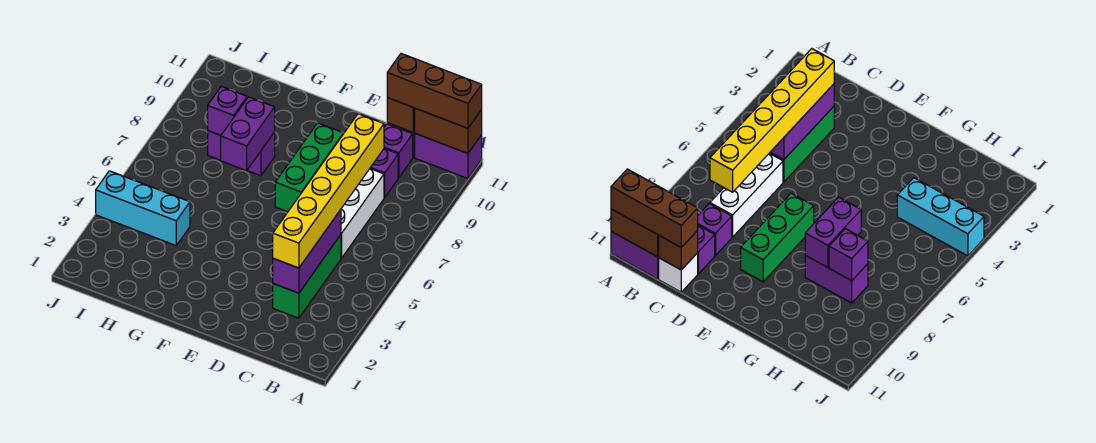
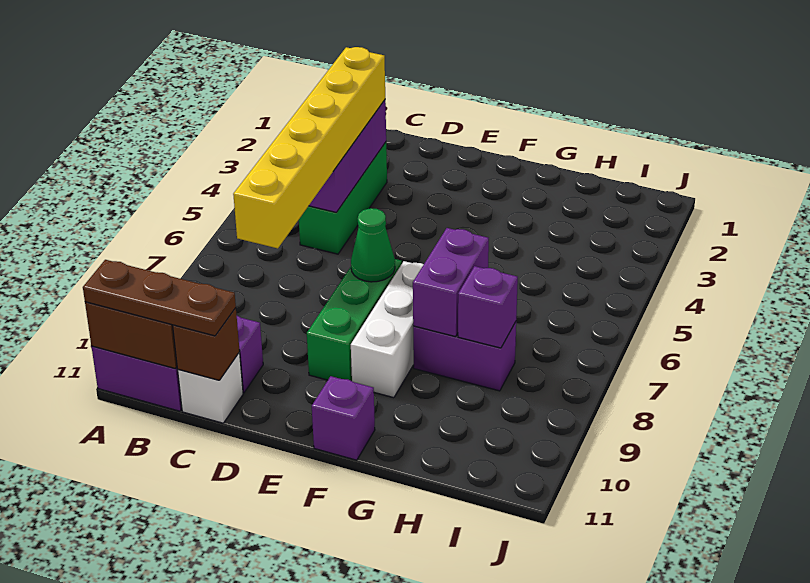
brown brick A11:C11 level 3 -> brown plate A11:C11 level 3
white brick C6:C8 level 1 -> white brick F7:F9 level 1
purple brick C9 level 1 -> purple brick F11 level 1
none -> green cone E7 level 2
cyan brick H4:J4 level 1 -> none

